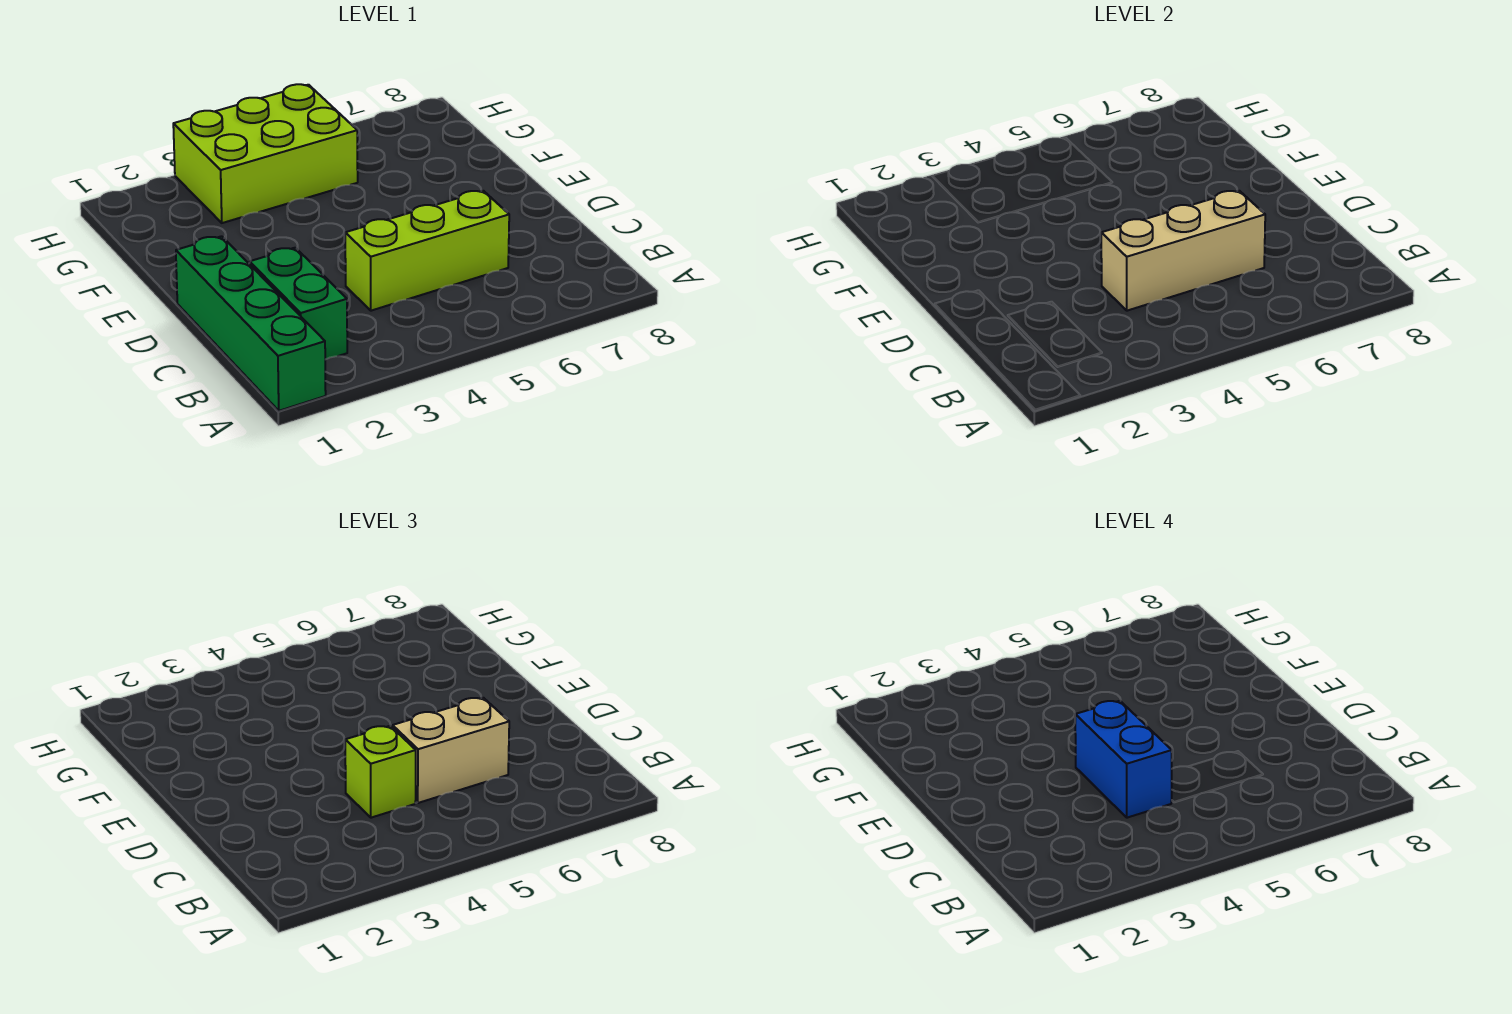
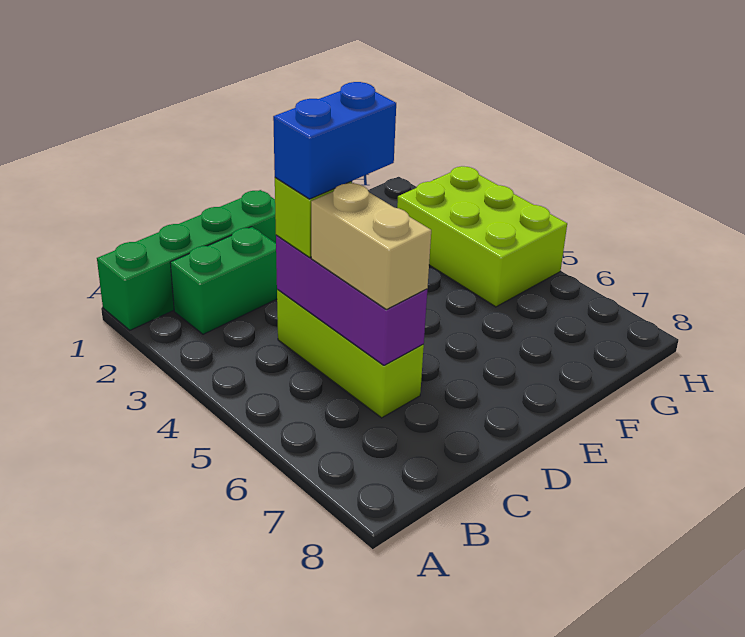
tan brick C4:C6 level 2 -> purple brick C4:C6 level 2

